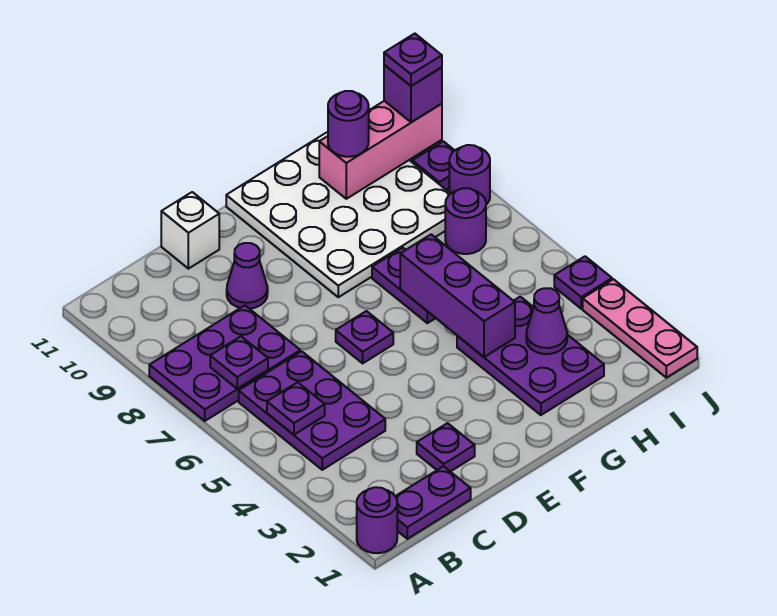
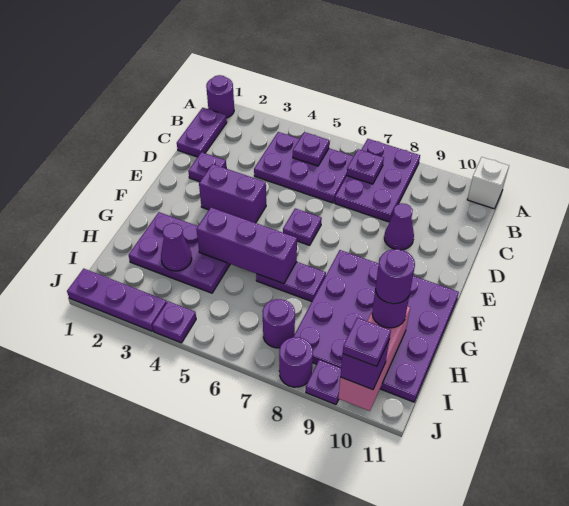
white brick D11 level 1 -> white brick A11 level 1
none -> purple brick E3:E4 level 1
white plate F8:I11 level 1 -> purple plate F8:I11 level 1
none -> purple round brick H10 level 4
pink plate J1:J3 level 1 -> purple plate J1:J3 level 1

